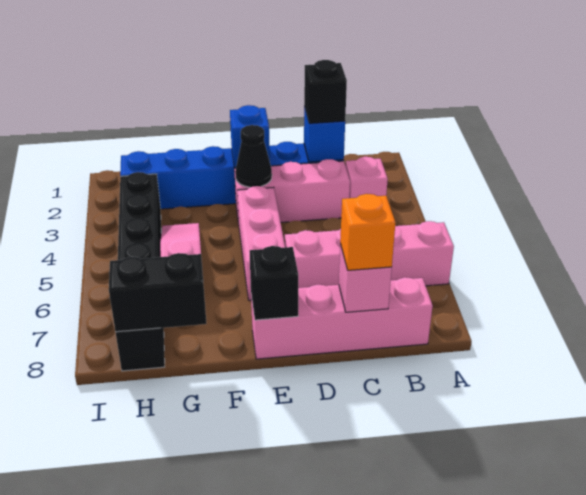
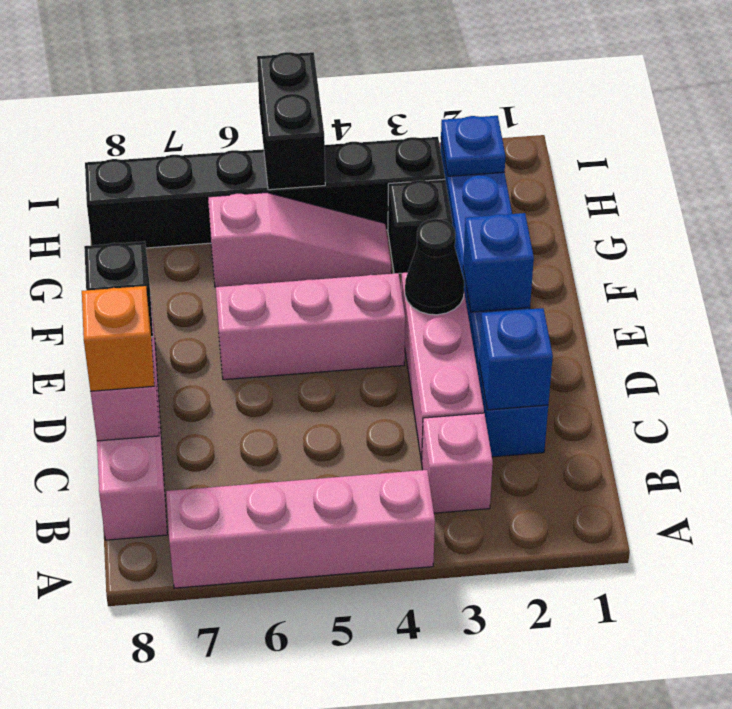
pink brick A6:D6 level 1 -> pink brick A4:A7 level 1
black brick C2 level 3 -> black brick G3 level 1
black brick G8:H8 level 2 -> black brick H5:I5 level 2
none -> blue plate H2 level 2

